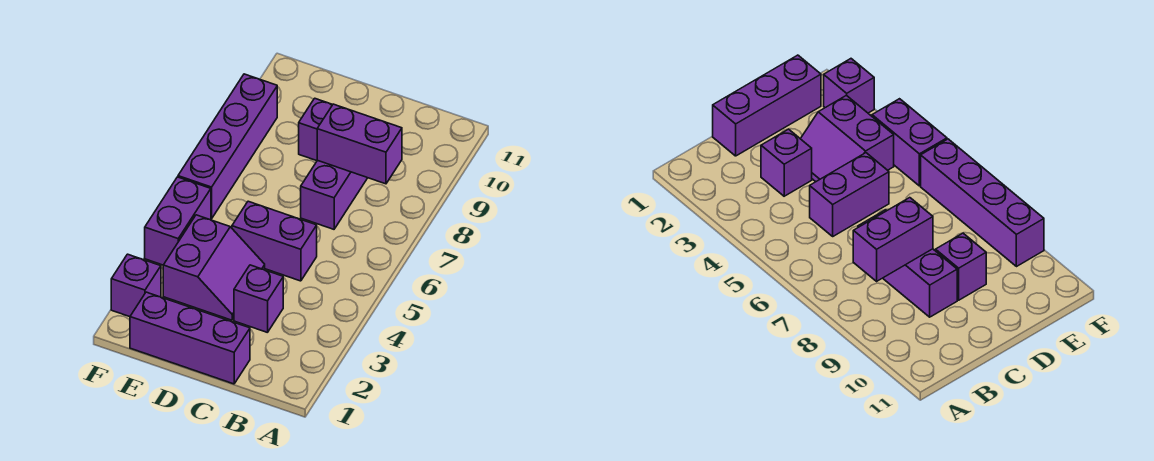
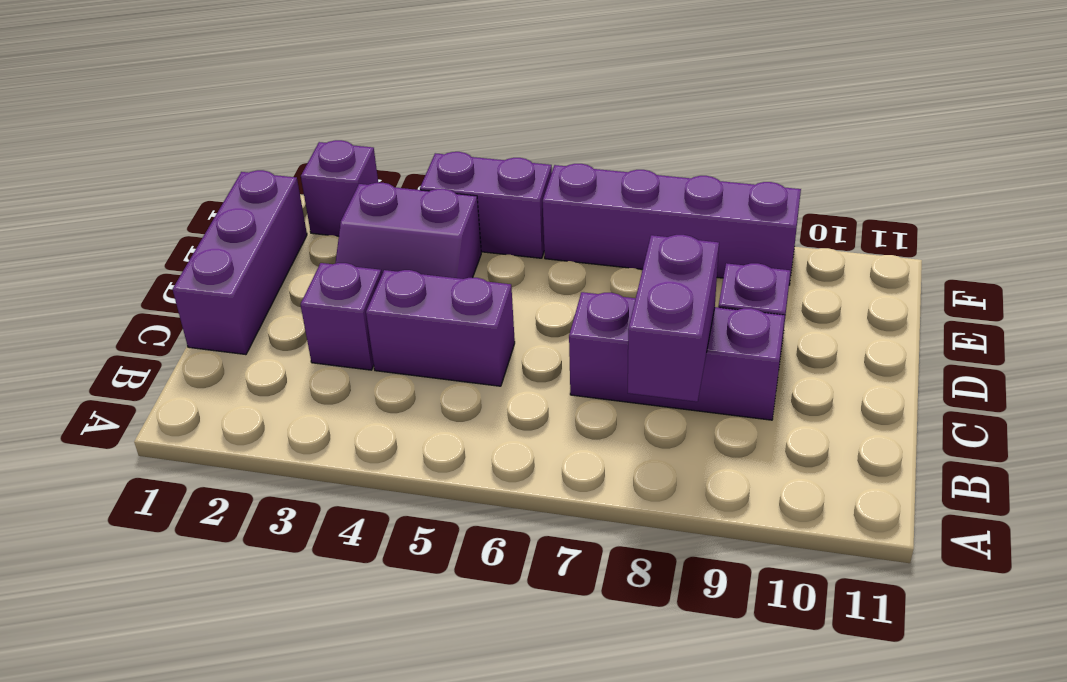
purple brick C5:D5 level 1 -> purple brick C4:C5 level 1

